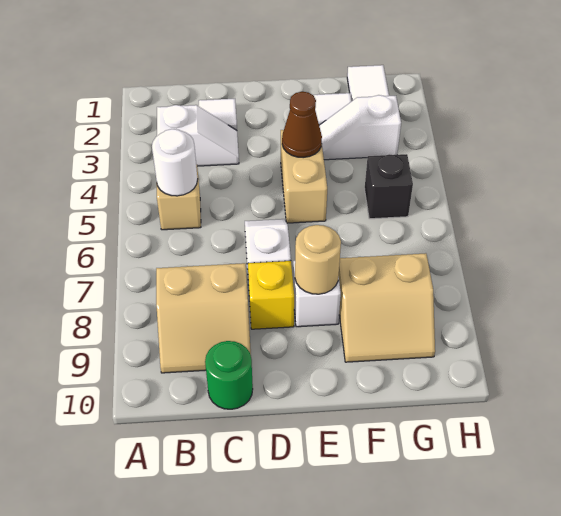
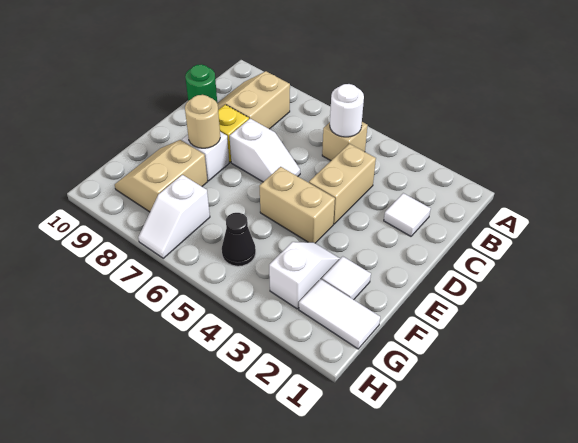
white slope B3:C3 level 1 top B -> white slope G7:H7 level 1 top G
none -> tan brick C4:D4 level 1
brown cone E4 level 2 -> none
black brick G5 level 1 -> black cone G5 level 1

